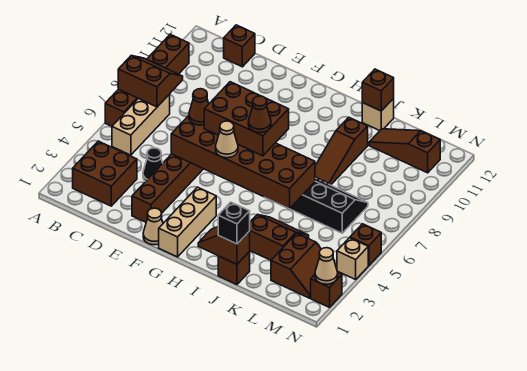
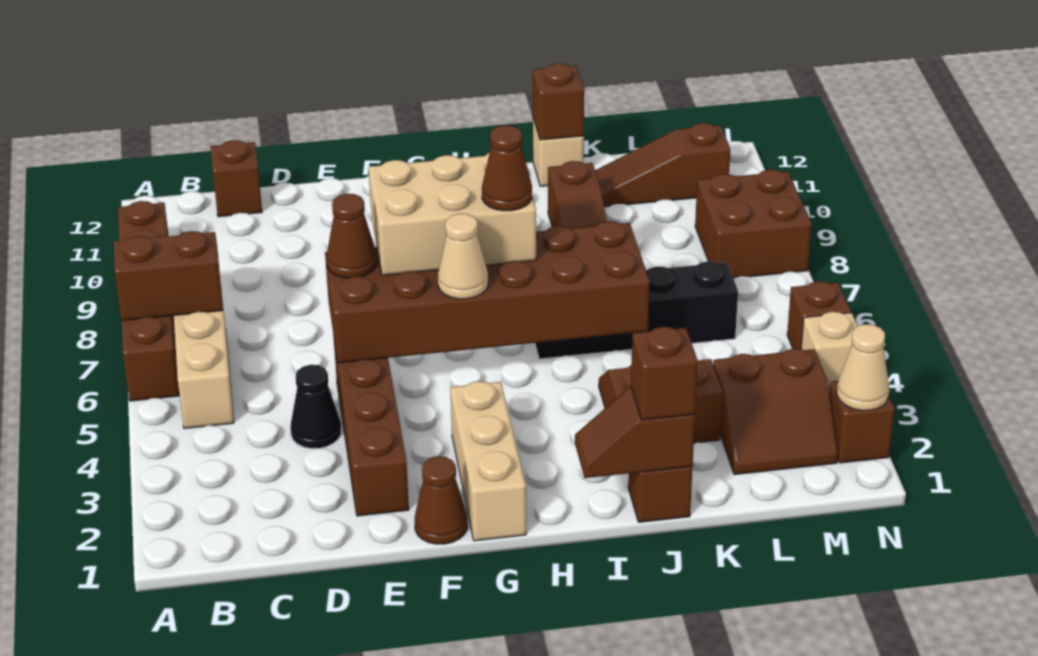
brown brick B2:C3 level 1 -> brown brick M8:N9 level 1
tan cone F1 level 1 -> brown cone F1 level 1
brown brick F6:H7 level 3 -> tan brick F6:H7 level 3
black brick J1 level 3 -> brown brick J1 level 3
brown slope L2:M3 level 1 top L -> brown slope L2:M3 level 1 top 3

